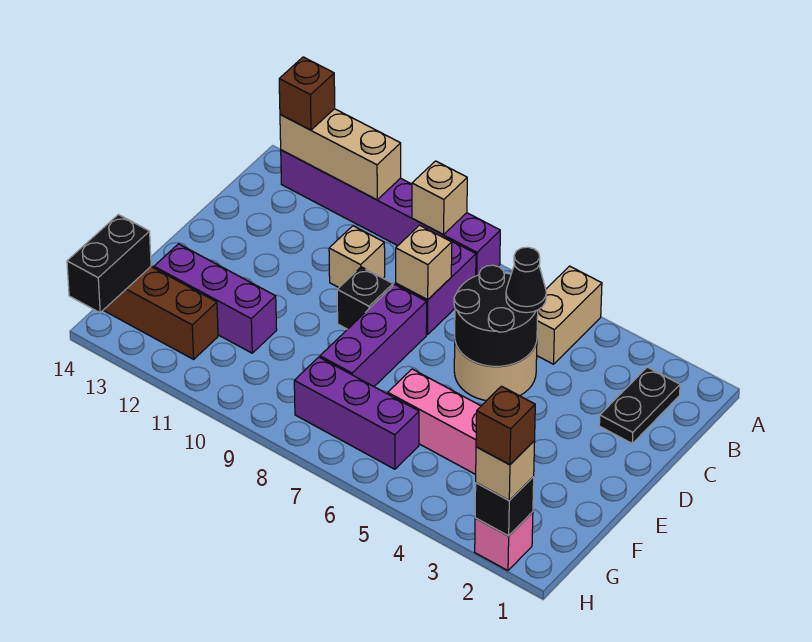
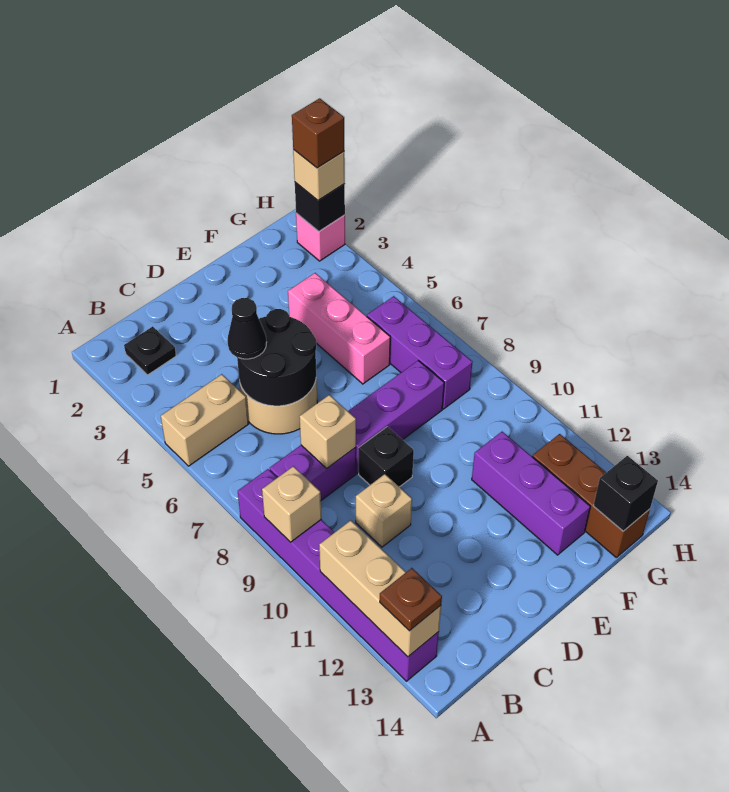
brown brick A13 level 3 -> brown plate A13 level 3
black plate B2:C2 level 1 -> black plate B2 level 1
black brick G14:H14 level 2 -> black brick G14 level 2

